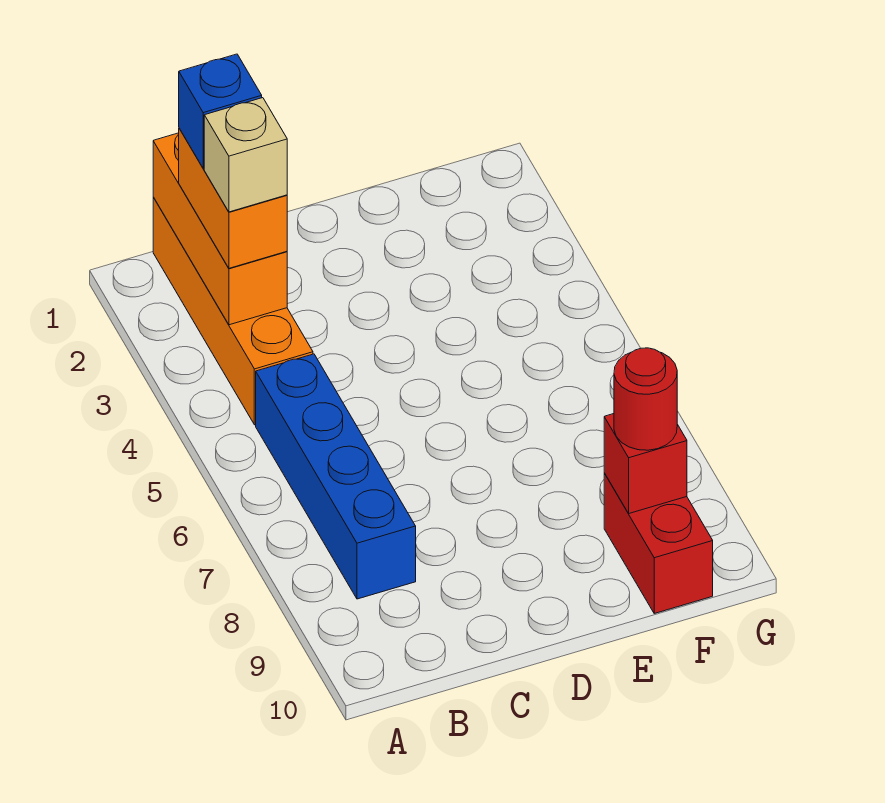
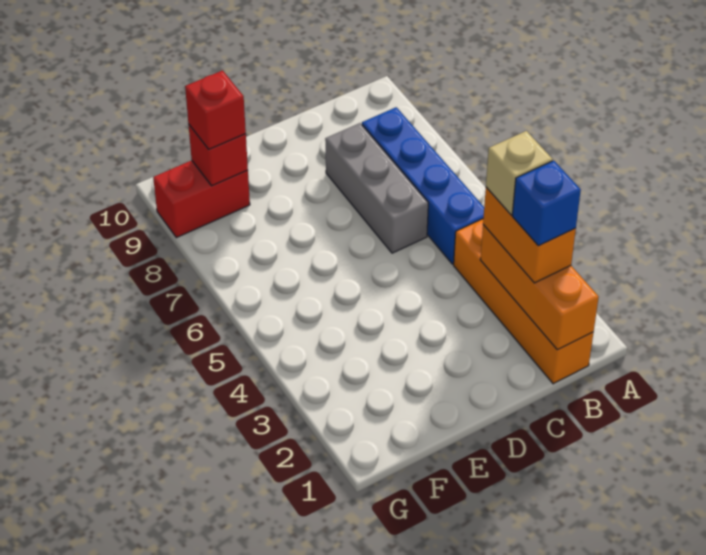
none -> grey brick C6:C8 level 1
red brick F9:F10 level 1 -> red brick F9:G9 level 1
red round brick F9 level 3 -> red brick F9 level 3

